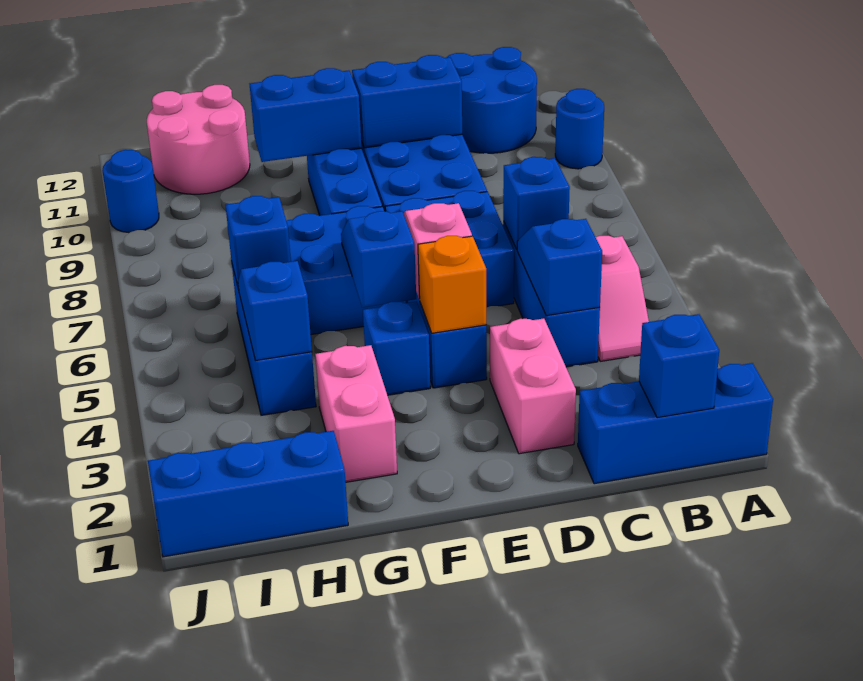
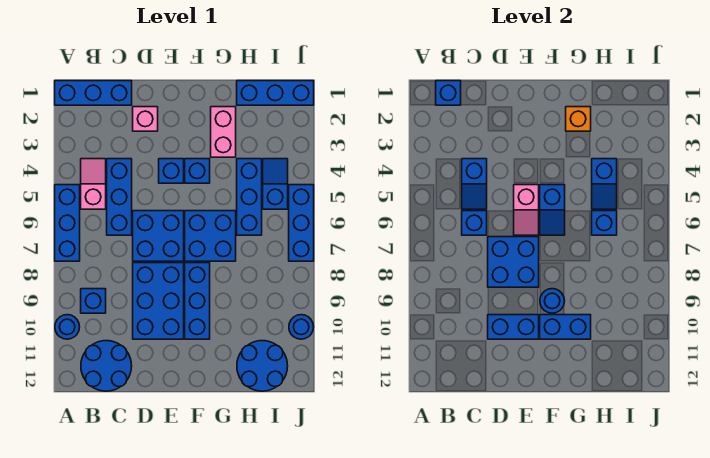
none -> blue brick A5:A7 level 1
none -> blue brick B9 level 1
pink brick D2:D3 level 1 -> pink brick D2 level 1
none -> blue brick D7:E8 level 2
orange brick E4 level 2 -> orange brick G2 level 2
none -> blue round brick F9 level 2
pink round brick H11:I12 level 1 -> blue round brick H11:I12 level 1
none -> blue slope I4:I5 level 1 top 5
none -> blue brick J5:J7 level 1

